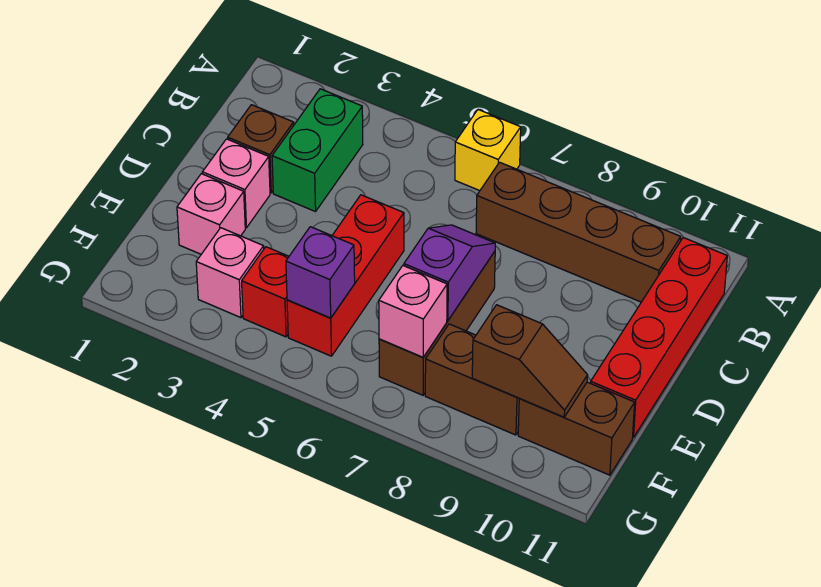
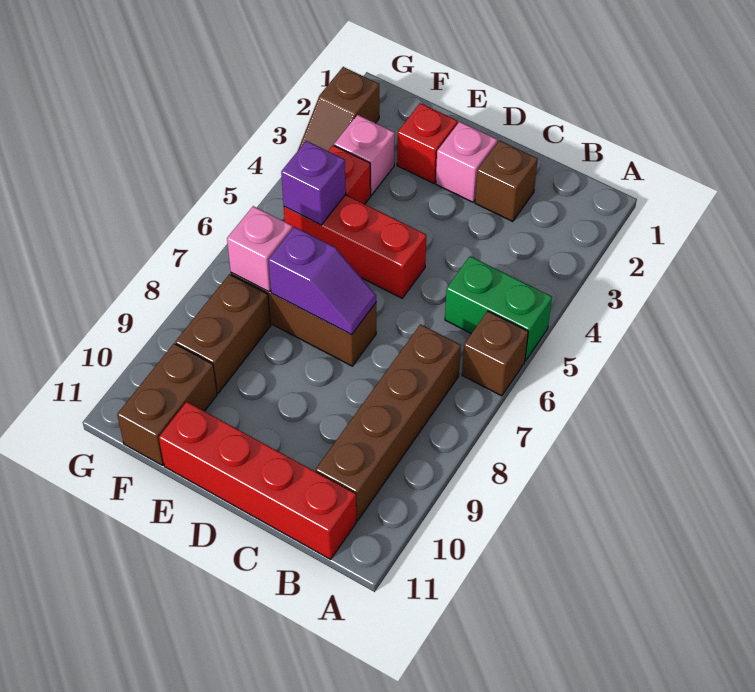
yellow brick A6 level 1 -> brown brick A6 level 1
green brick B3:C3 level 1 -> green brick A5:B5 level 1
pink brick E2 level 1 -> red brick E2 level 1
brown slope F9:F10 level 2 top 9 -> brown slope G2:G3 level 1 top 2

